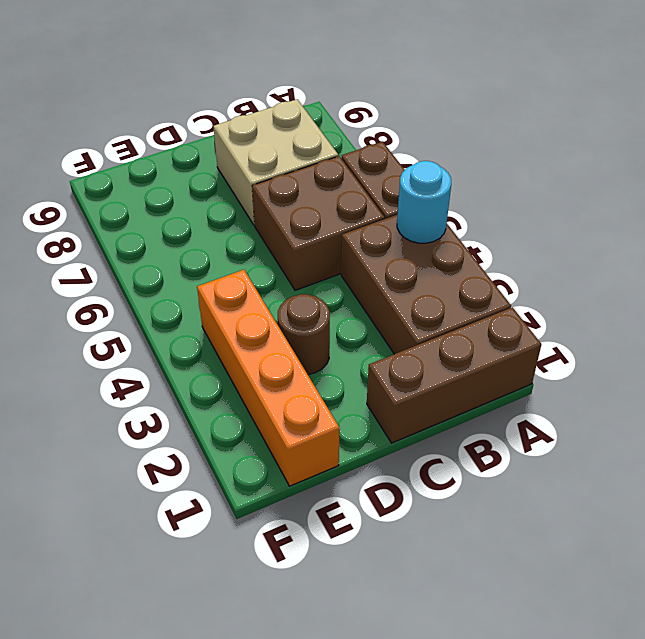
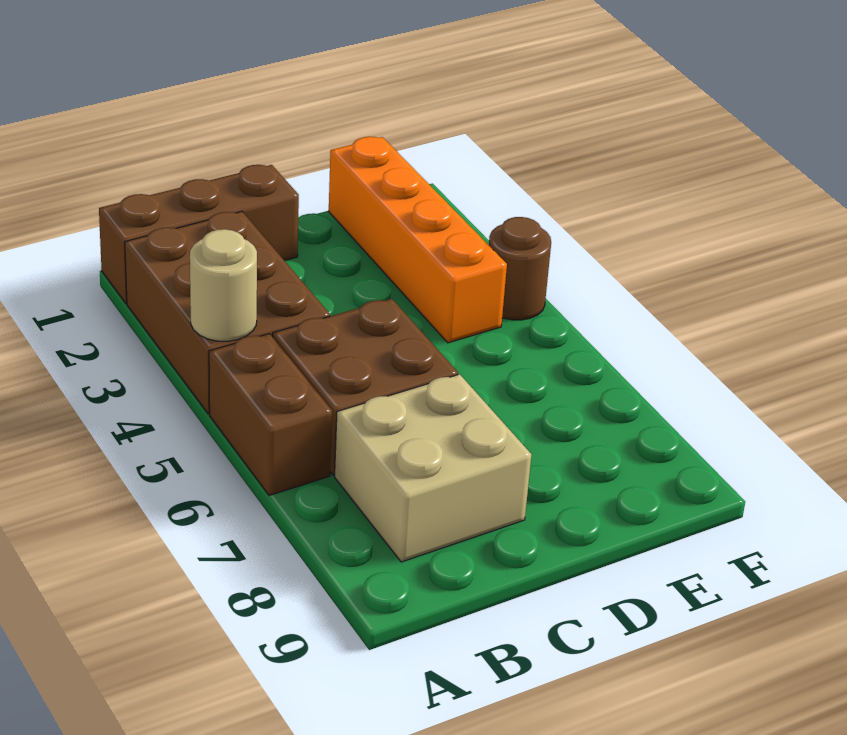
cyan round brick A4 level 2 -> tan round brick A4 level 2
brown round brick D3 level 1 -> brown round brick F4 level 1

